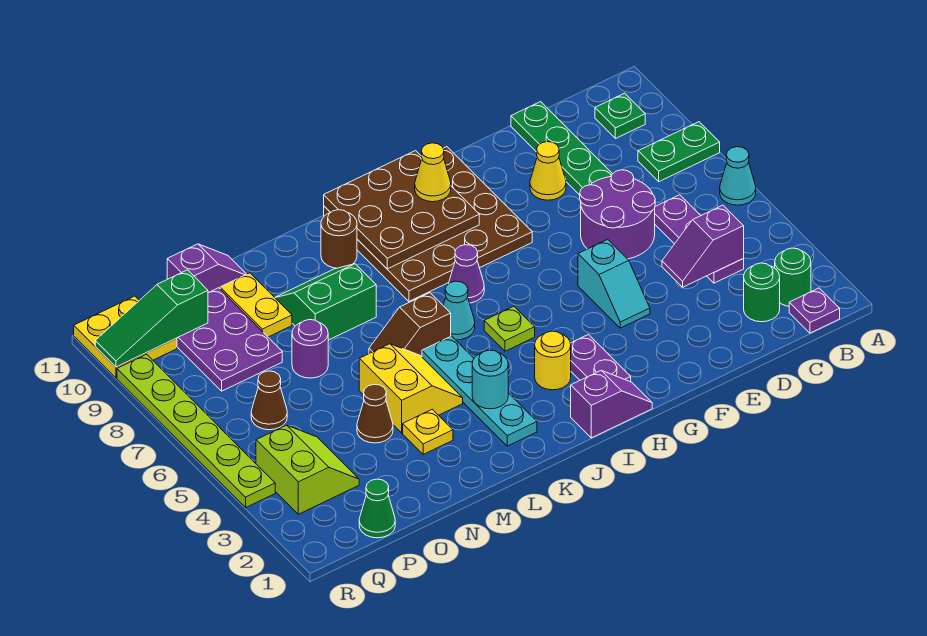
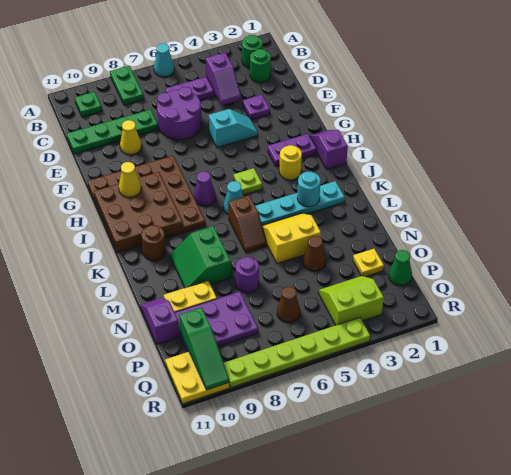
purple plate B1 level 1 -> purple plate E3 level 1
yellow plate M3 level 1 -> yellow plate O2 level 1

